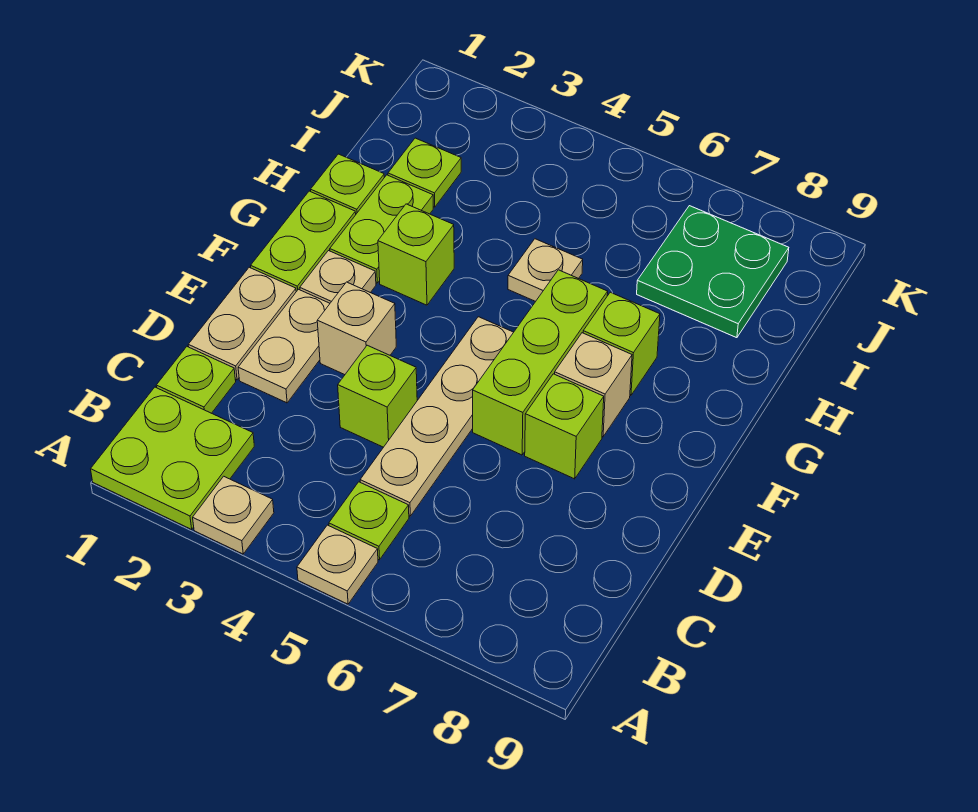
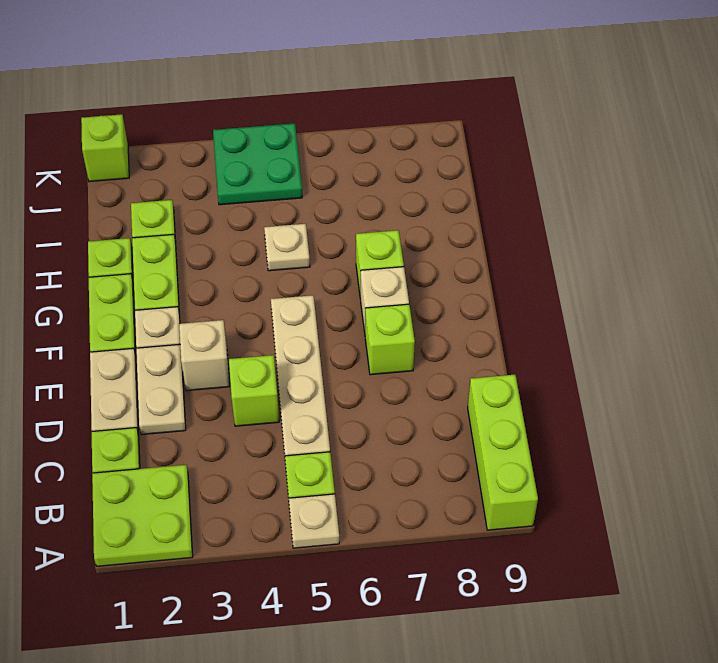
tan plate A3 level 1 -> none
lime brick E6:G6 level 1 -> lime brick A9:C9 level 1
lime brick G3 level 1 -> lime brick K1 level 1
green plate I7:J8 level 1 -> green plate J4:K5 level 1

